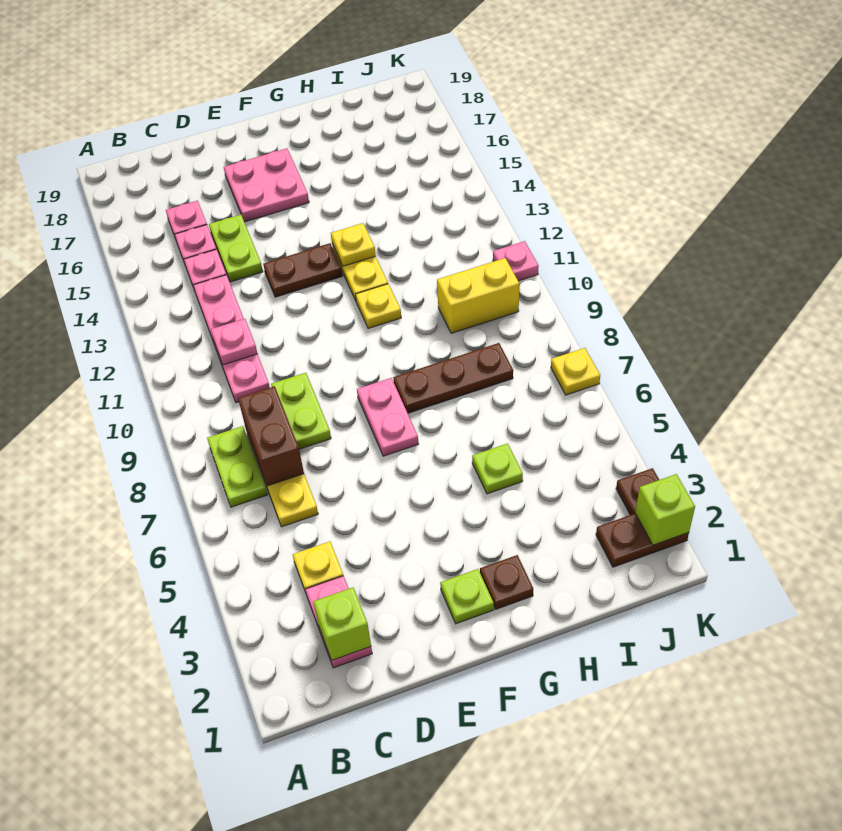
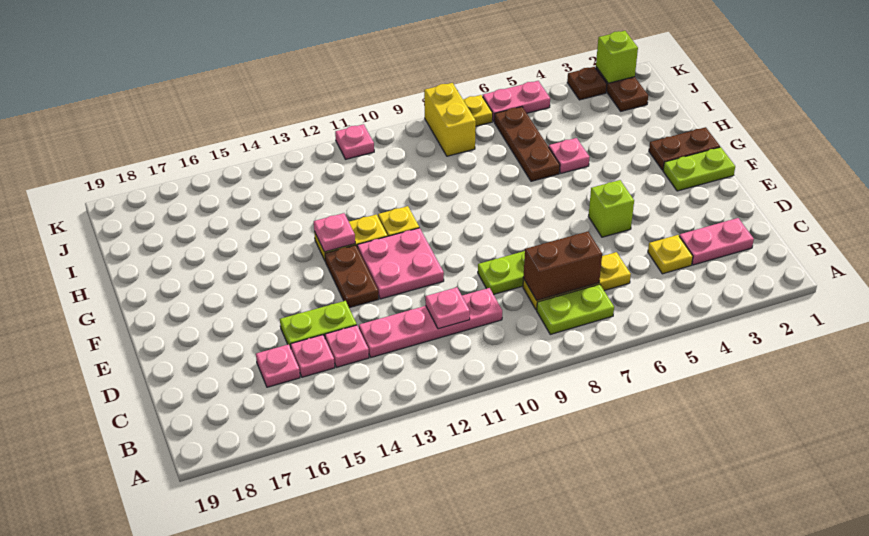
lime brick C2 level 2 -> lime brick E5 level 1
pink plate E16:F17 level 1 -> pink plate E11:F12 level 1
lime plate F2 level 1 -> lime plate F1:F2 level 1
pink plate F7:F8 level 1 -> pink plate K5:K6 level 1
brown plate G2 level 1 -> brown plate G1:G2 level 1
brown plate G8:I8 level 1 -> brown plate H6:J6 level 1
yellow plate G13 level 2 -> pink plate G13 level 2
lime plate H5 level 1 -> pink plate H5 level 1
yellow brick I10:J10 level 1 -> yellow brick J8:K8 level 1

